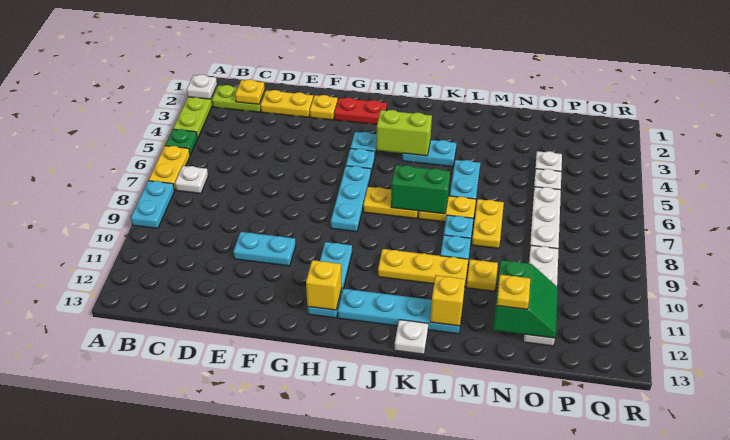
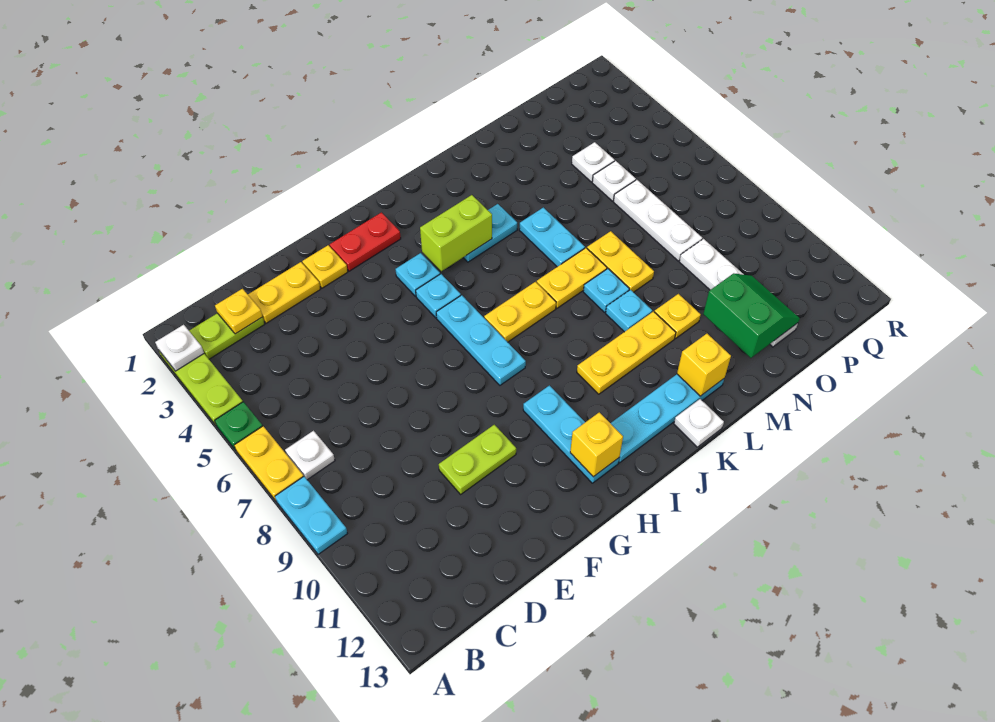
cyan plate E10:F10 level 1 -> lime plate E10:F10 level 1
green brick J7:K7 level 2 -> none
yellow plate N12 level 3 -> none

